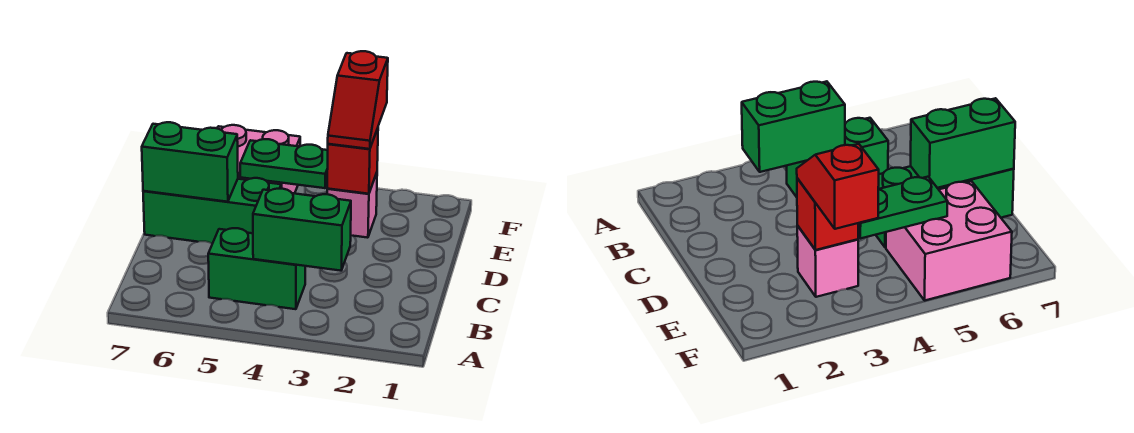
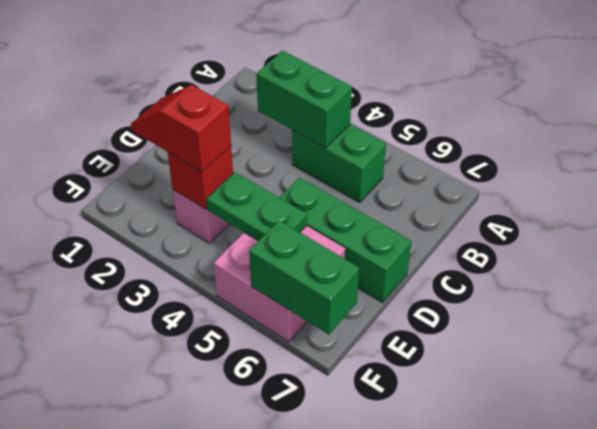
green brick D6:D7 level 2 -> green brick F6:F7 level 2
red slope E3:F3 level 3 top F -> red slope E2:E3 level 3 top 3

